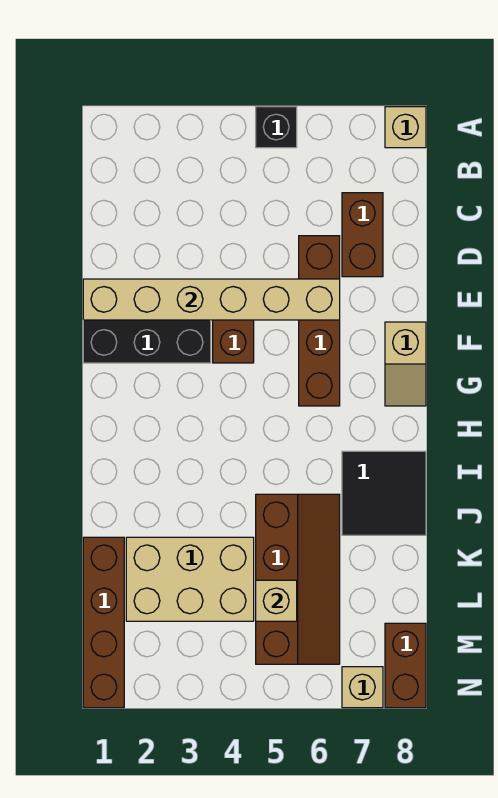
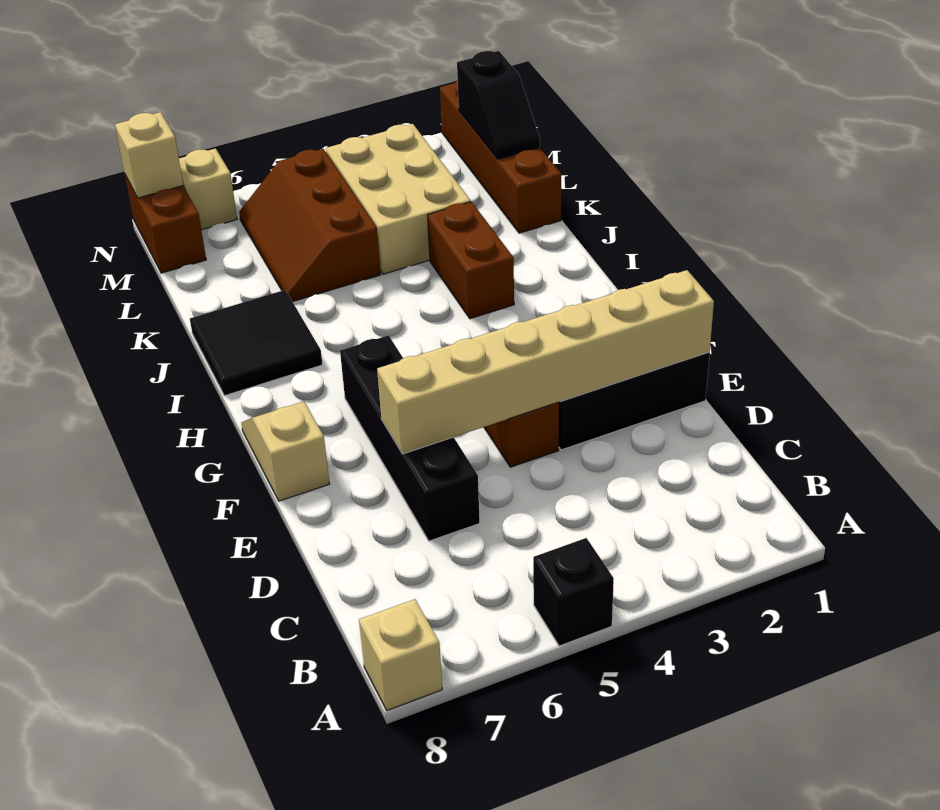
brown brick C7:D7 level 1 -> brown brick I3:J3 level 1
brown brick D6:G6 level 1 -> black brick D6:G6 level 1
brown slope J5:M6 level 1 top 5 -> brown slope K5:M6 level 1 top 5
tan brick K2:L4 level 1 -> tan brick K3:M4 level 1
none -> black slope L1:M1 level 2 top M
tan brick L5 level 2 -> tan brick N8 level 2

